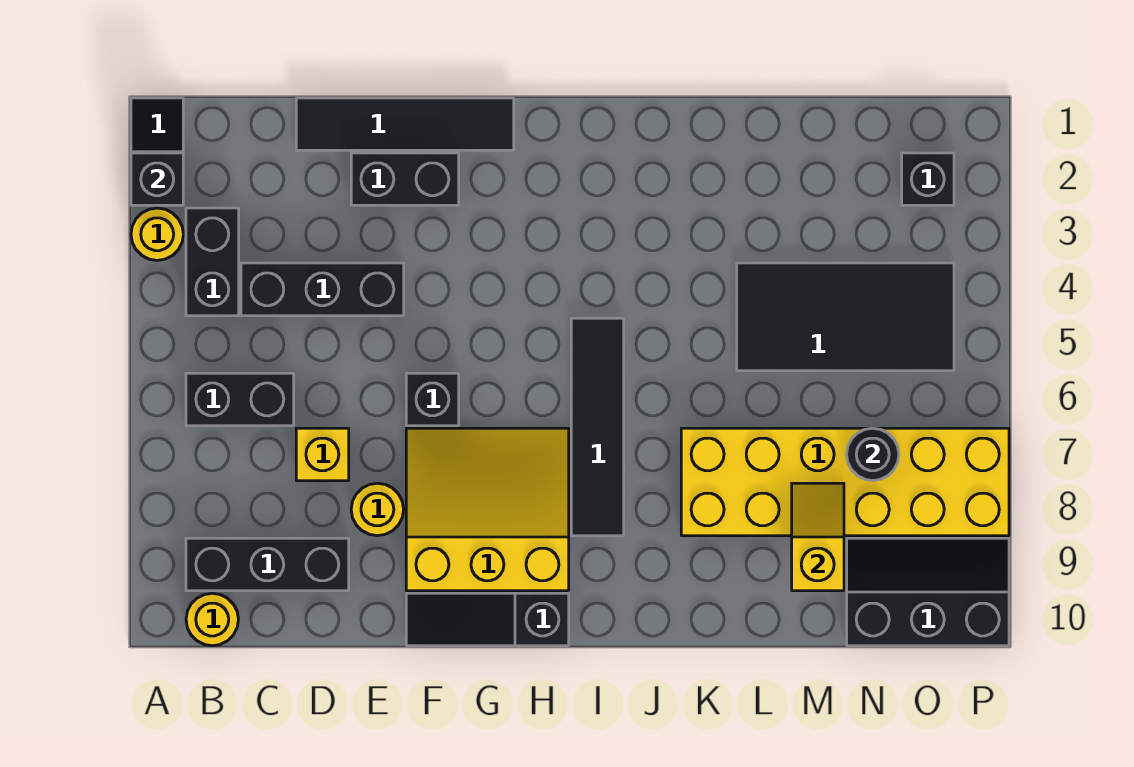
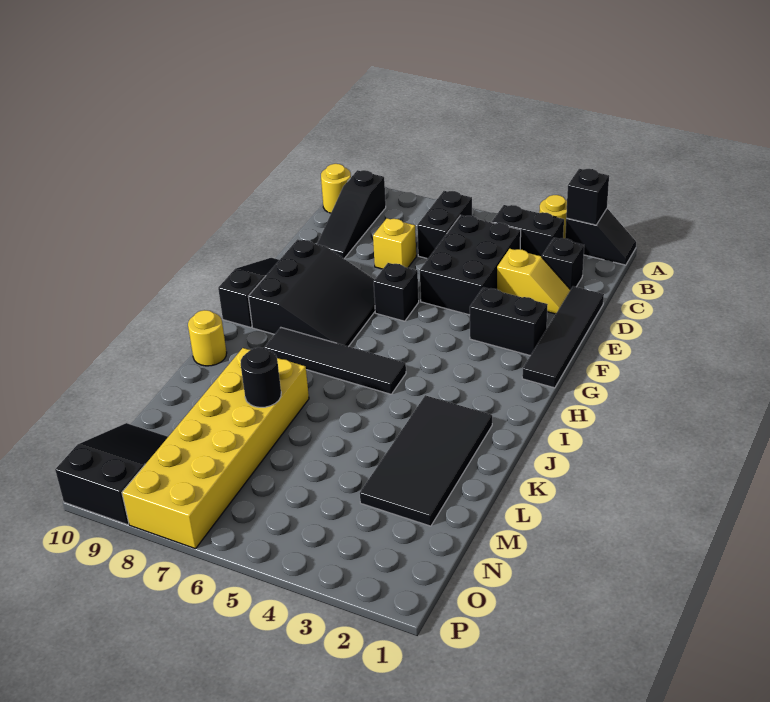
black brick B9:D9 level 1 -> black slope B9:D9 level 1 top B
black brick C4:E4 level 1 -> black brick C4:E5 level 1
black brick E2:F2 level 1 -> black brick F2:F3 level 1
yellow round brick E8 level 1 -> yellow round brick J10 level 1
yellow slope F7:H9 level 1 top 9 -> black slope F7:H9 level 1 top 9
black tile L4:O5 level 1 -> black tile J2:M3 level 1
yellow slope M8:M9 level 2 top 9 -> yellow slope D2:D3 level 1 top 3
black round brick N7 level 2 -> black round brick L7 level 2
black slope N9:P10 level 1 top 10 -> black slope N9:P10 level 1 top P
black brick O2 level 1 -> black brick C2 level 1

